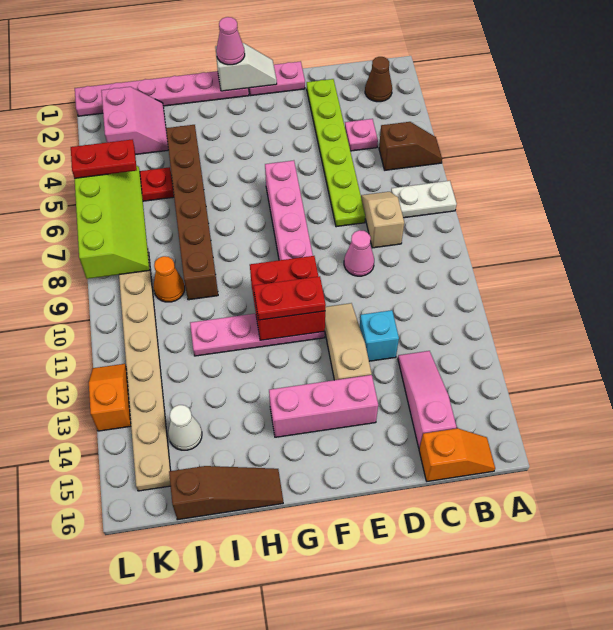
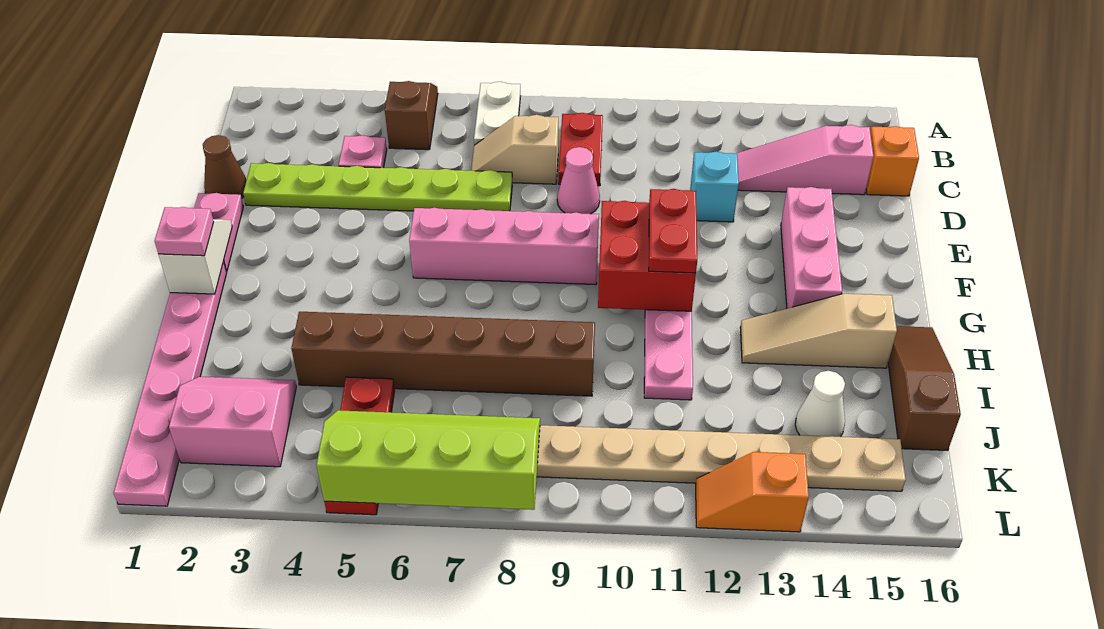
brown cone B2 level 1 -> brown cone D1 level 1
tan slope E11:E13 level 1 top 13 -> tan slope H13:H15 level 1 top 15
pink cone G1 level 3 -> pink plate G1 level 3
orange cone J9 level 1 -> none
red plate K5:L5 level 3 -> red plate B9:C9 level 1

